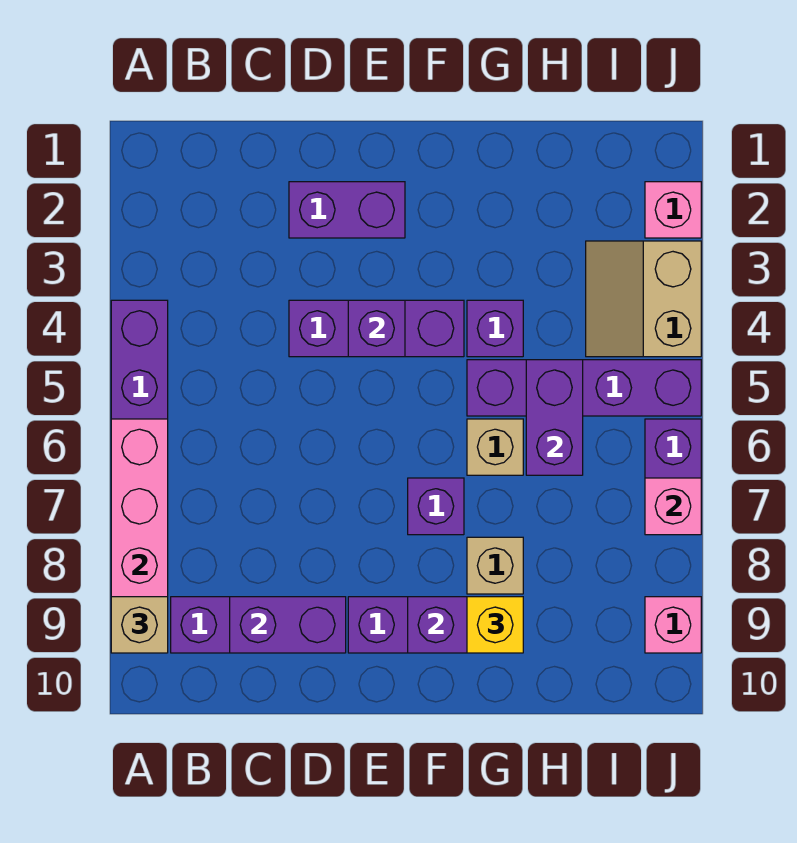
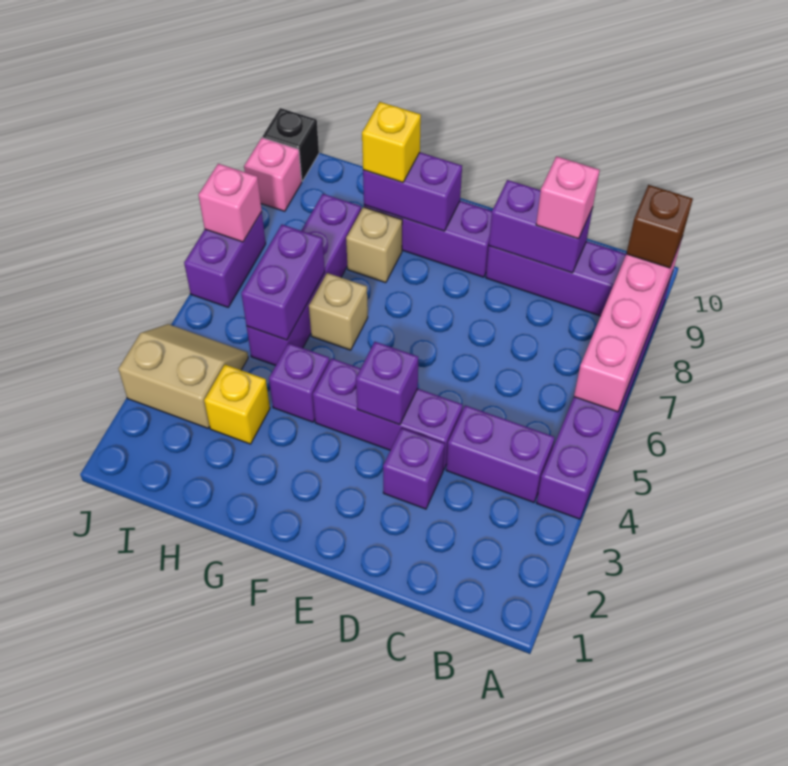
tan brick A9 level 3 -> brown brick A9 level 3
purple brick D2:E2 level 1 -> purple brick B4:C4 level 1
purple brick F7 level 1 -> purple brick D3 level 1
purple brick G5:J5 level 1 -> purple brick H5:H8 level 1
none -> yellow brick H3 level 1
tan slope I3:J4 level 1 top J -> tan slope I3:J4 level 1 top 3
pink brick J2 level 1 -> pink brick C9 level 3
none -> black brick J10 level 1

